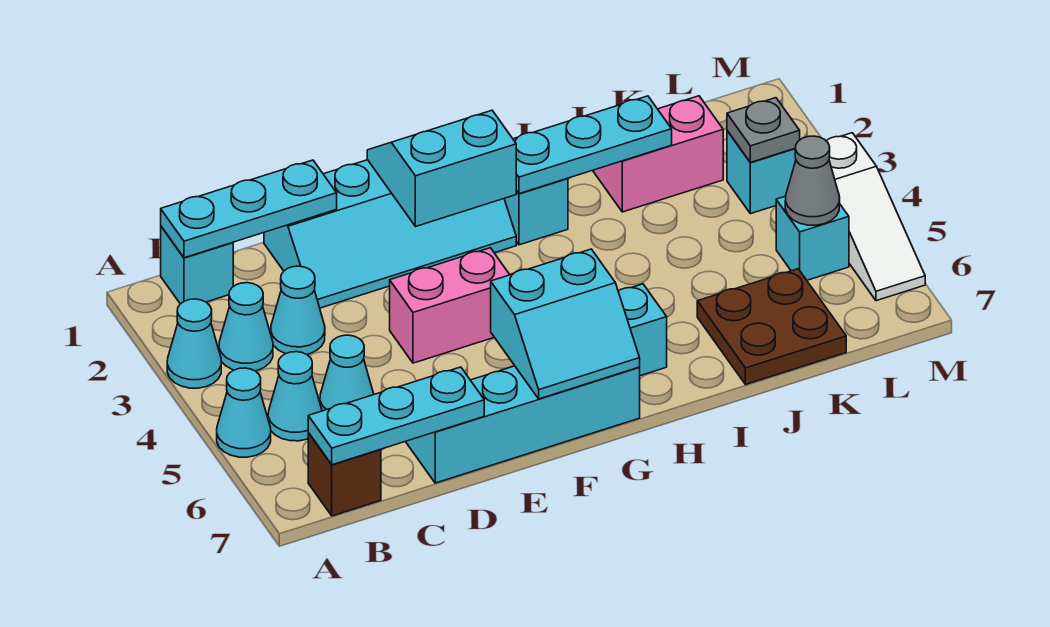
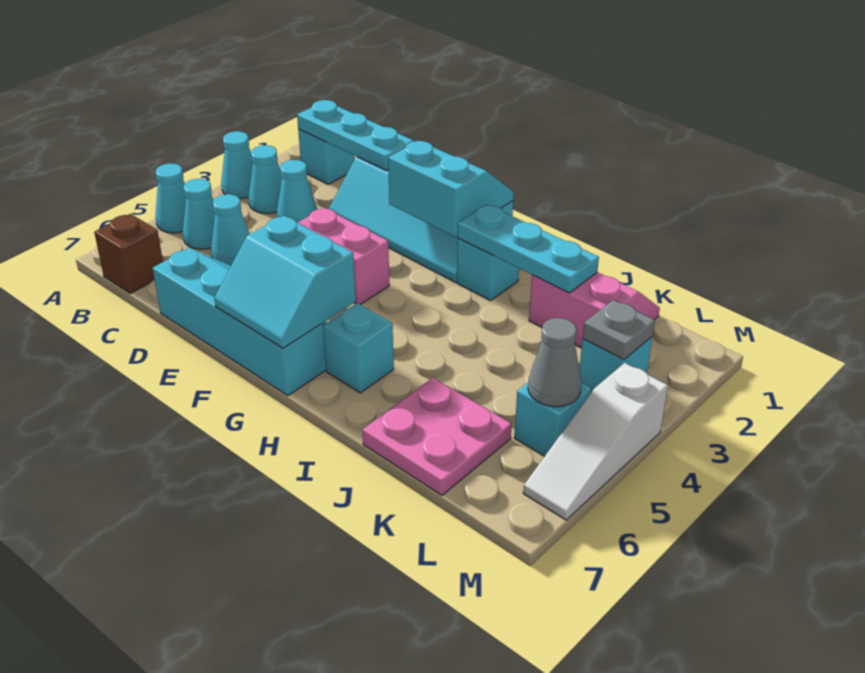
cyan plate B7:D7 level 2 -> none
brown plate J6:K7 level 1 -> pink plate J6:K7 level 1

